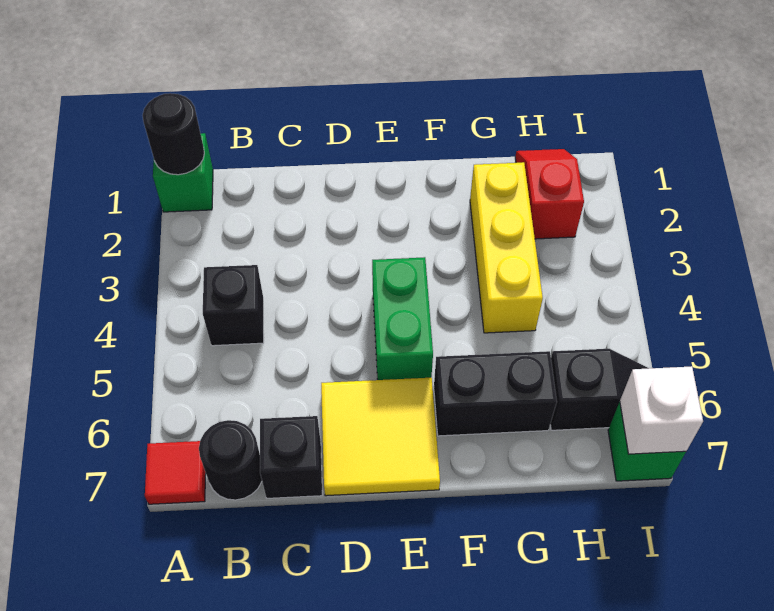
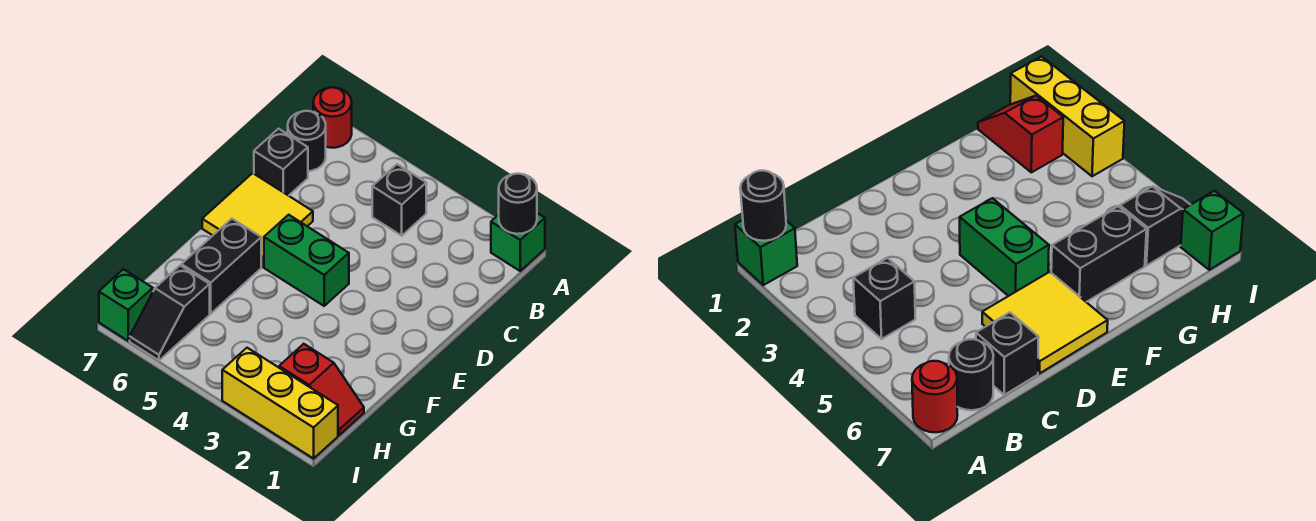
red tile A7 level 1 -> red round brick A7 level 1
yellow brick G2:G4 level 1 -> yellow brick I1:I3 level 1
white brick I7 level 2 -> none

